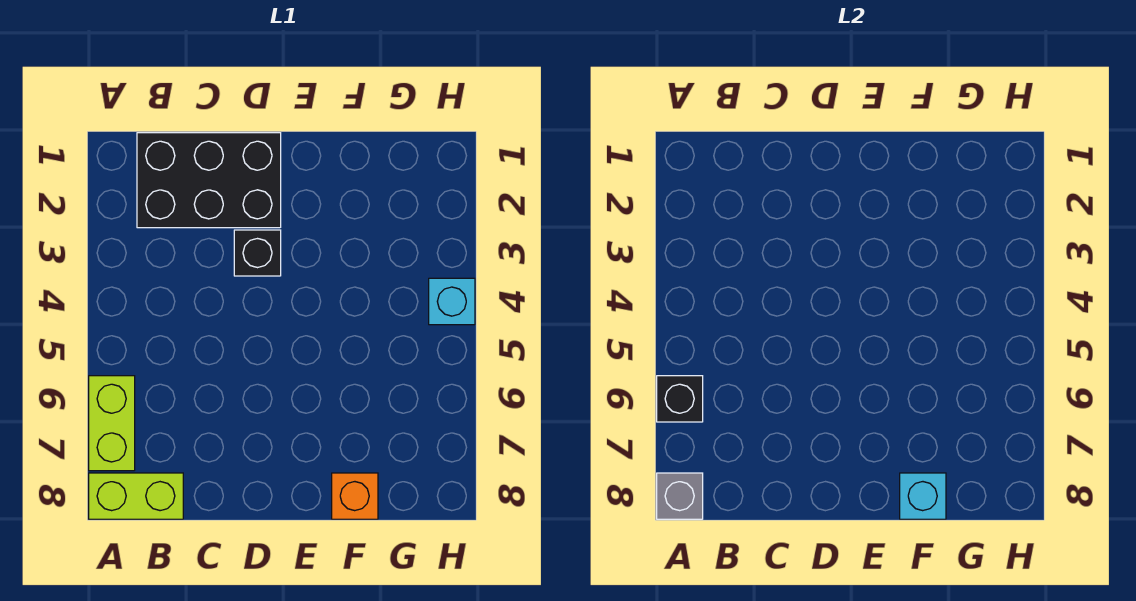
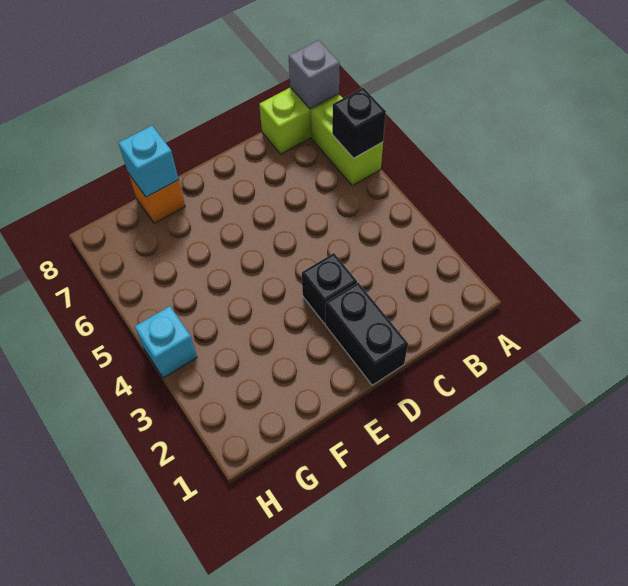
black brick B1:D2 level 1 -> black brick D1:D2 level 1

